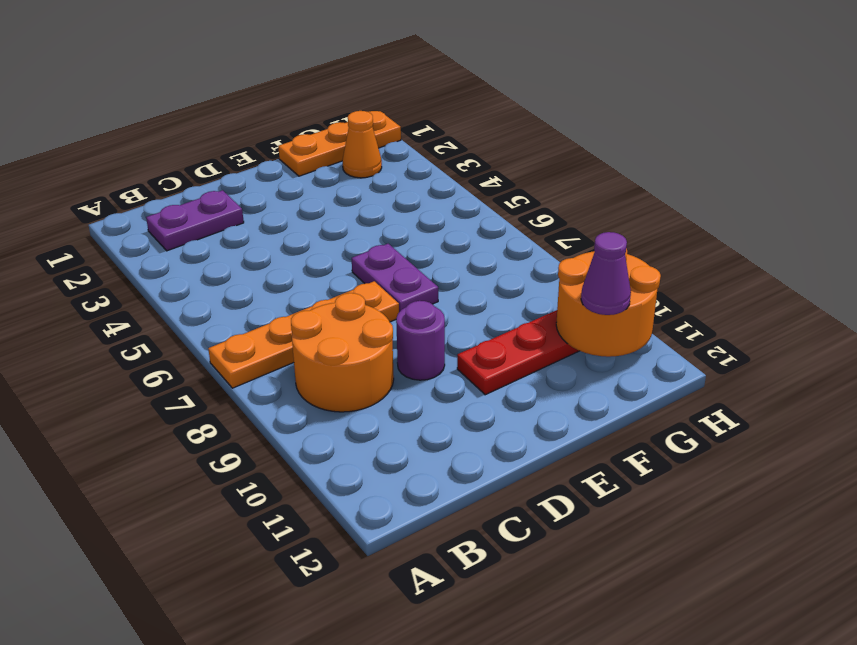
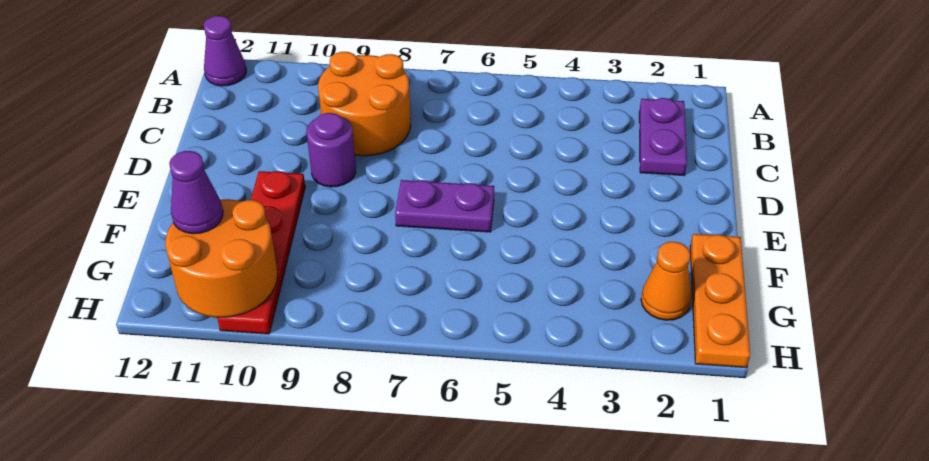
orange plate A7:D7 level 1 -> none
none -> purple cone A12 level 1

